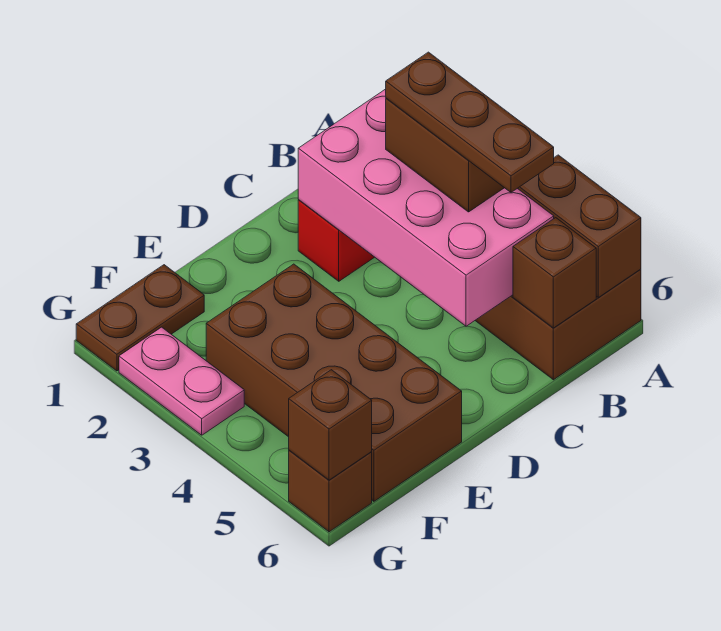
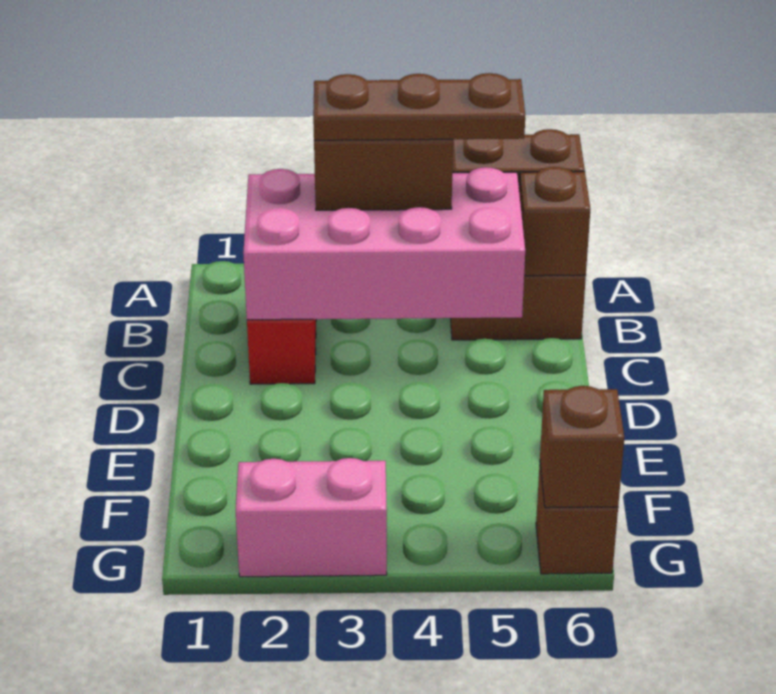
brown brick E3:F6 level 1 -> none
brown plate F1:G1 level 1 -> none
pink plate G2:G3 level 1 -> pink brick G2:G3 level 1

